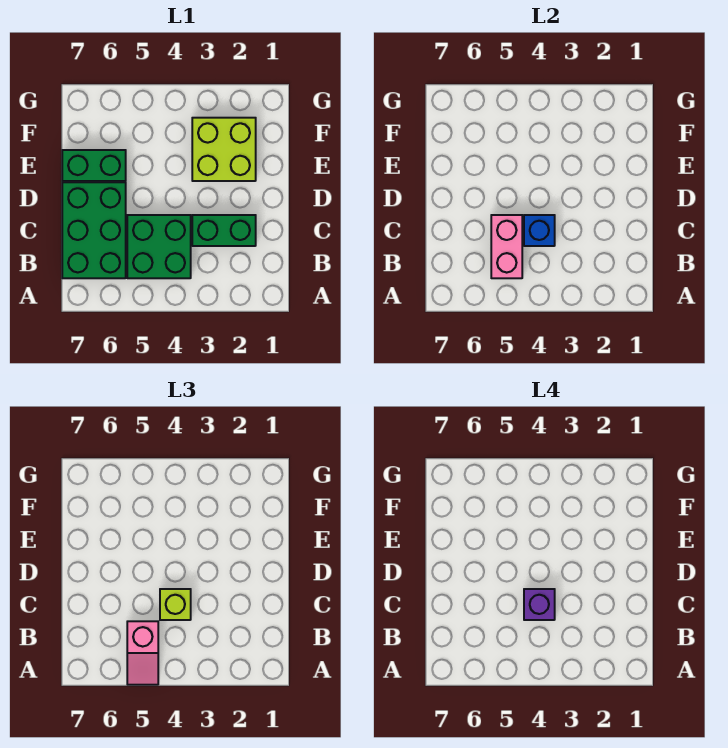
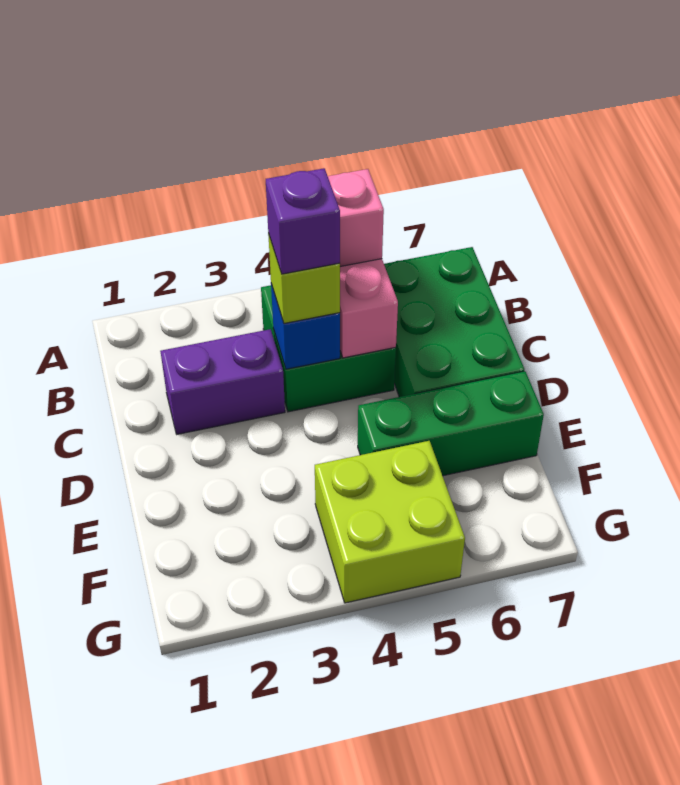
green brick C2:C3 level 1 -> purple brick C2:C3 level 1
lime brick E2:F3 level 1 -> lime brick F4:G5 level 1
green brick E6:E7 level 1 -> green brick E5:E7 level 1

